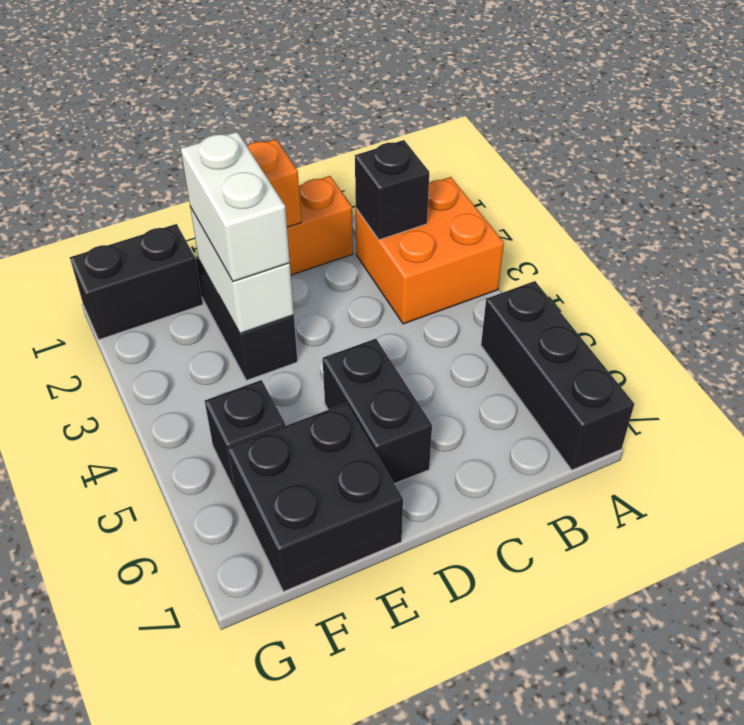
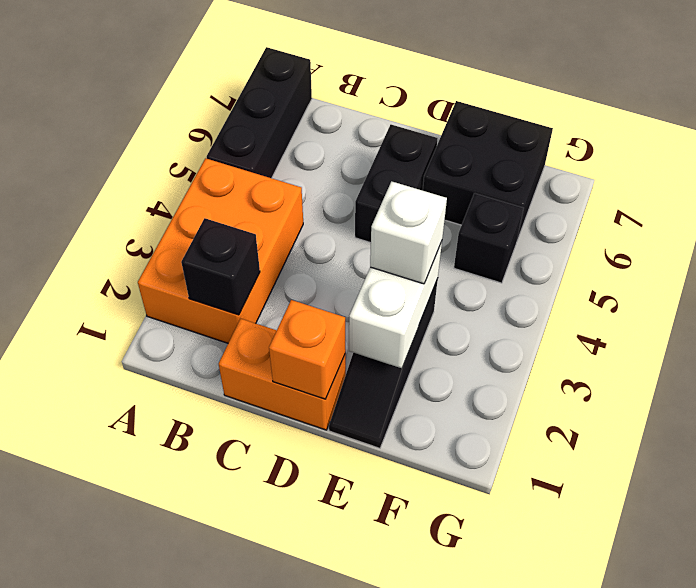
orange brick A2:B3 level 1 -> orange brick A2:B4 level 1
white brick E2:E3 level 3 -> white brick E3 level 3
black brick F1:G1 level 1 -> none

